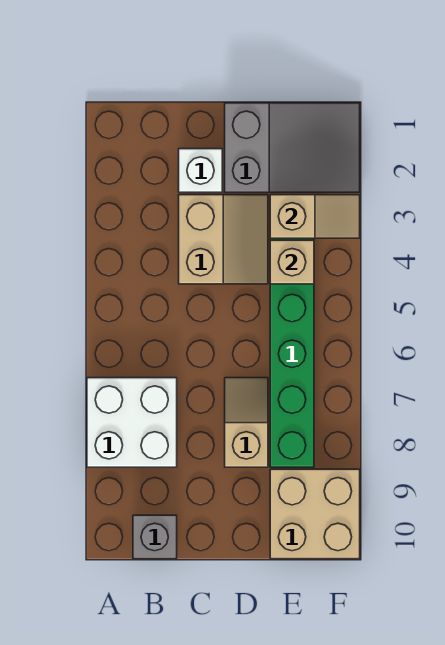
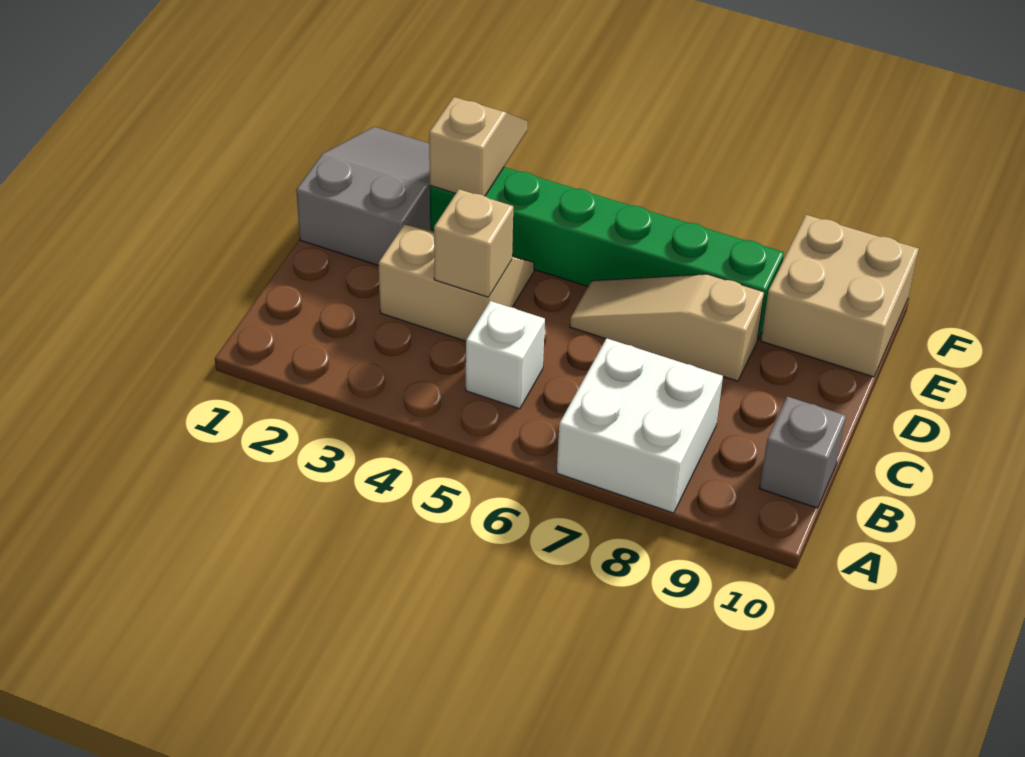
white brick C2 level 1 -> white brick B5 level 1
tan slope D7:D8 level 1 top 8 -> tan slope D6:D8 level 1 top 8
tan brick E4 level 2 -> tan brick C4 level 2

